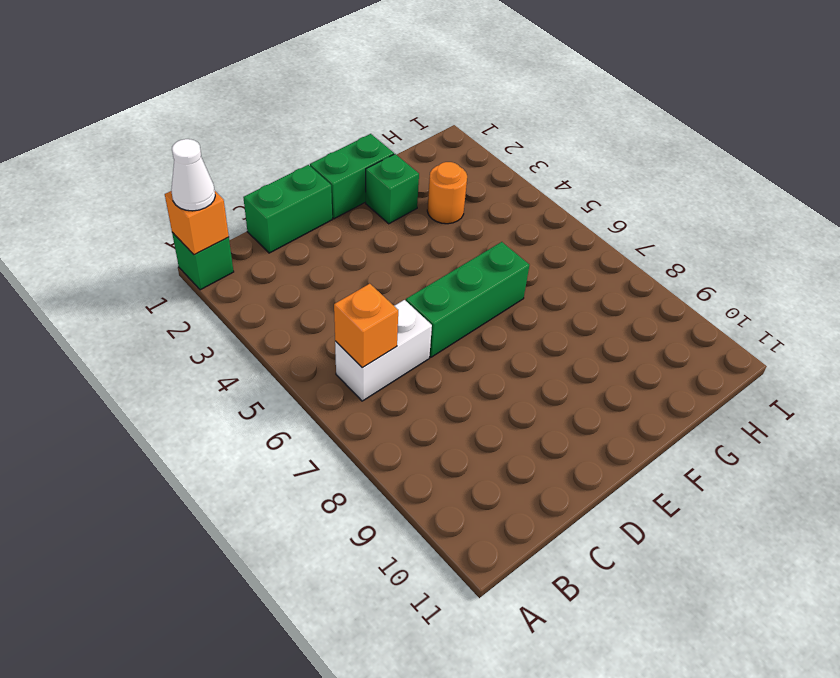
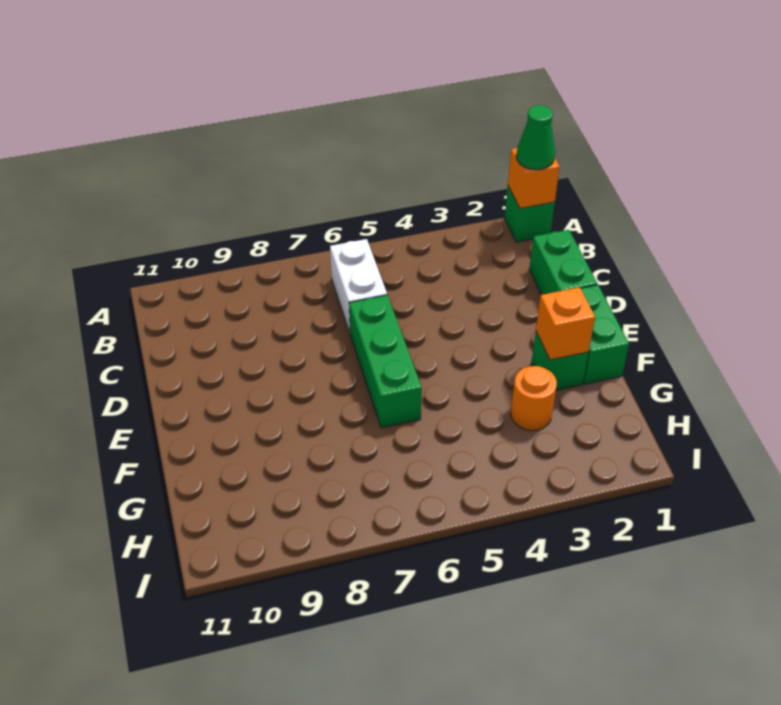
white cone A1 level 3 -> green cone A1 level 3
orange brick B6 level 2 -> orange brick F2 level 2

